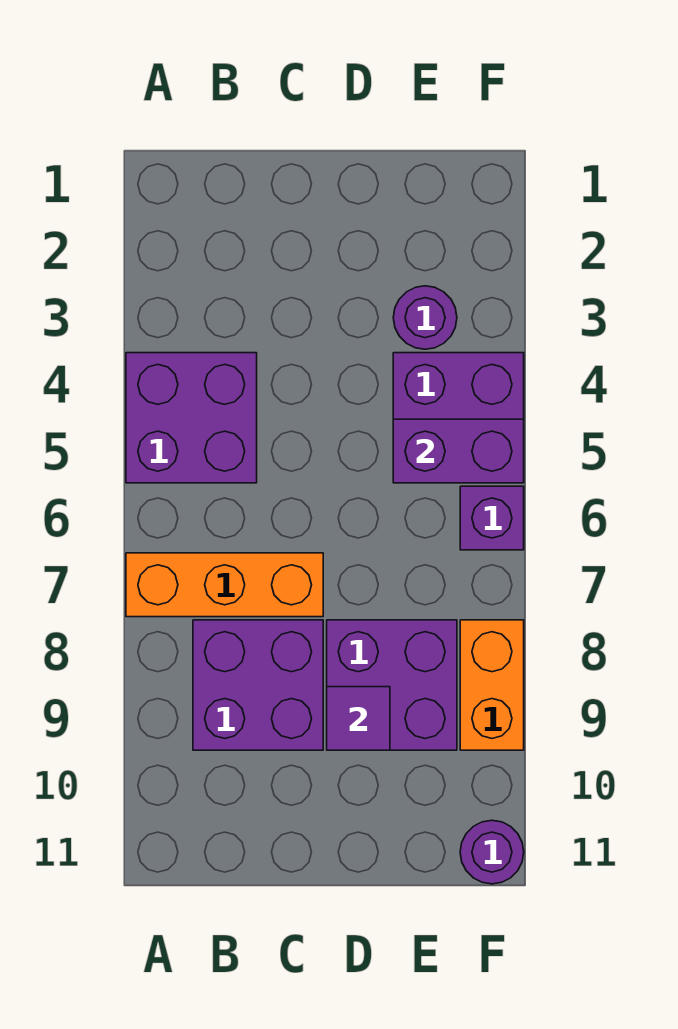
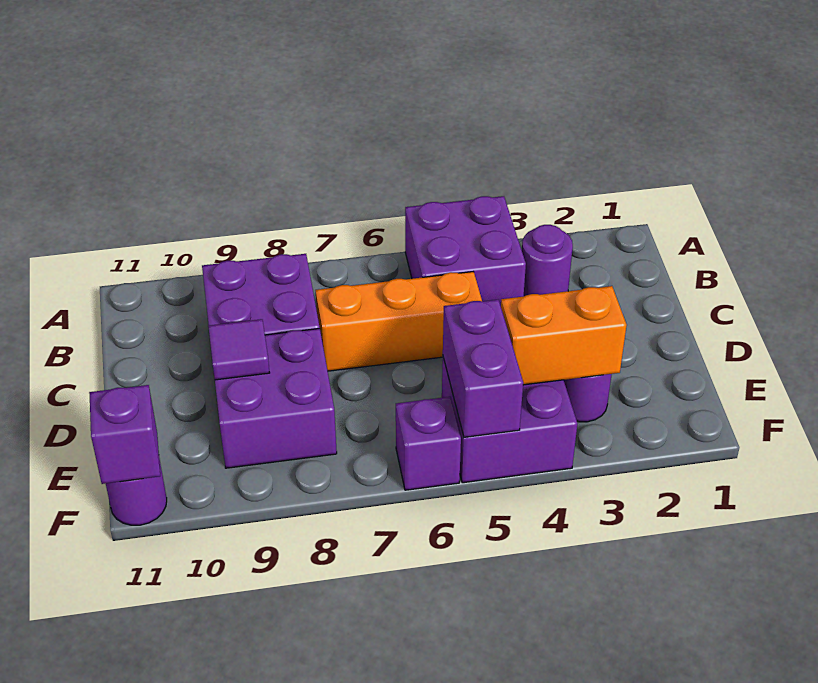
orange brick A7:C7 level 1 -> orange brick C5:C7 level 1
none -> purple round brick B3 level 1
orange brick F8:F9 level 1 -> orange brick E3:E4 level 2
none -> purple brick F11 level 2

